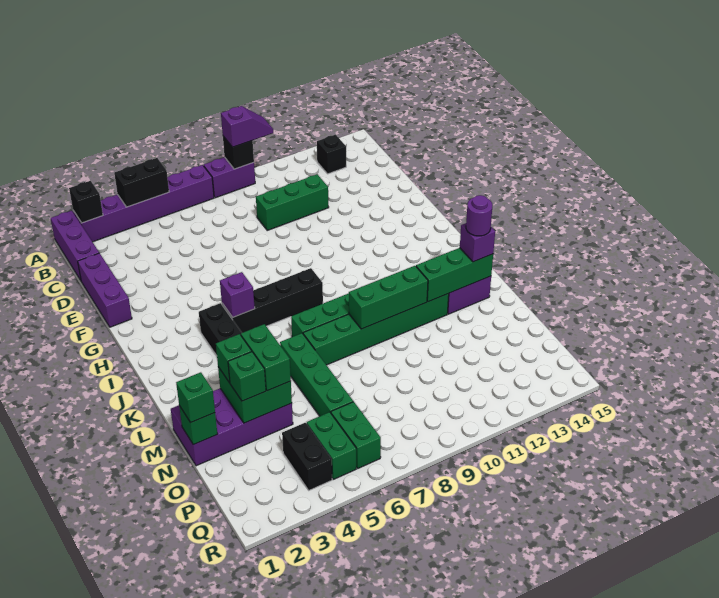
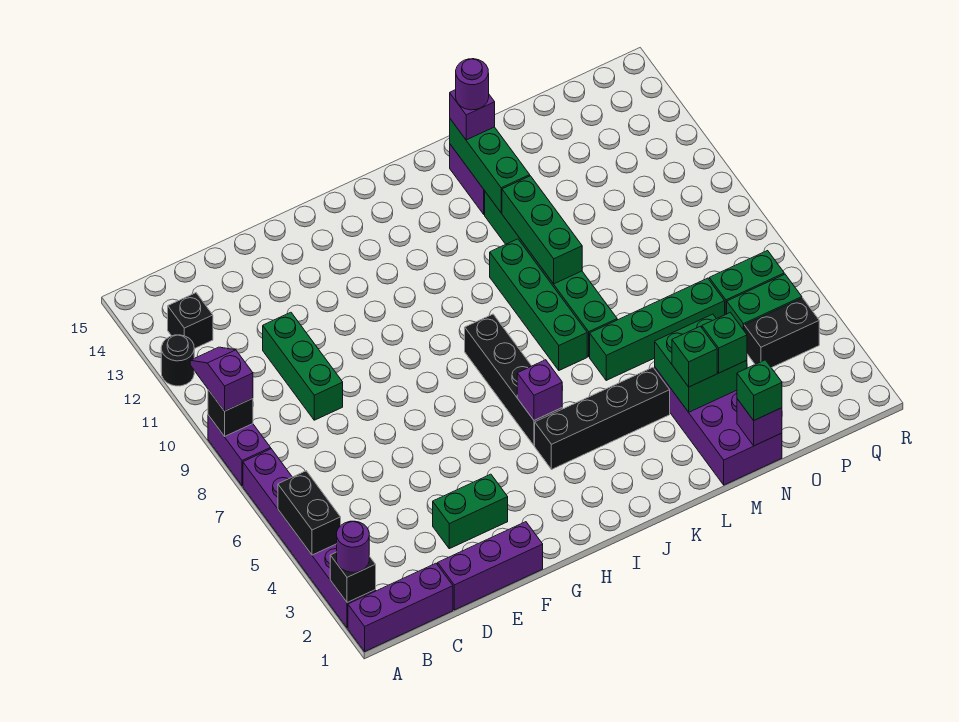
none -> purple round brick A2 level 3
none -> black round brick A12 level 1
green brick M4:N4 level 3 -> green brick E3:F3 level 1
green brick N1 level 2 -> purple brick N1 level 2

